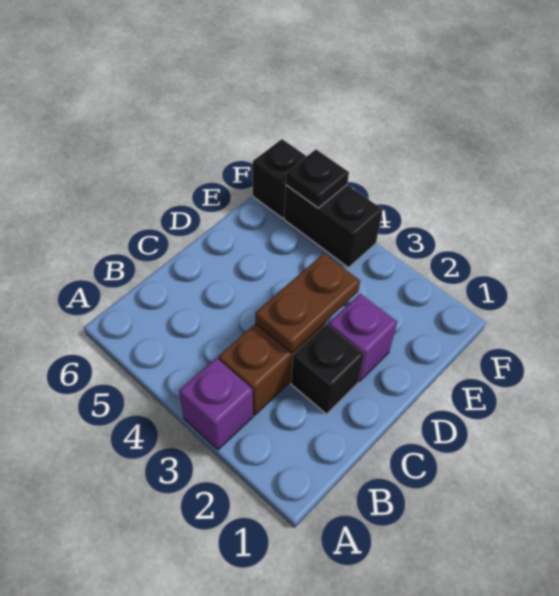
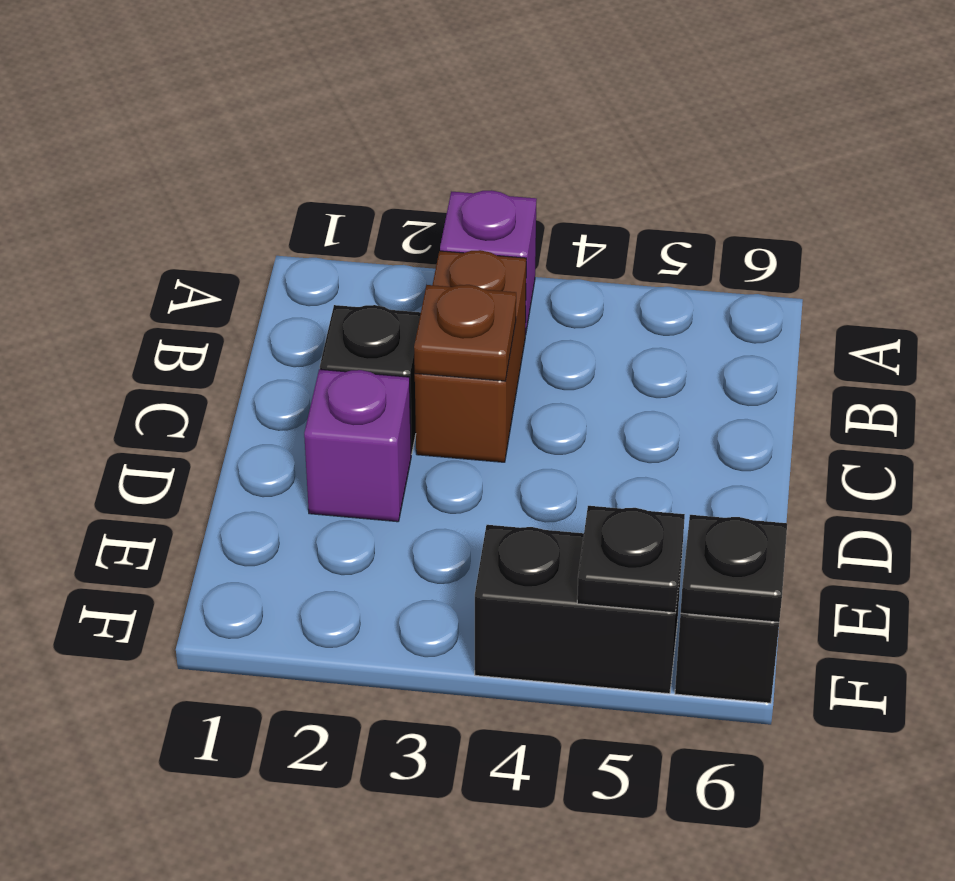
brown plate C3:D3 level 2 -> brown plate C3 level 2
none -> black plate F6 level 2

